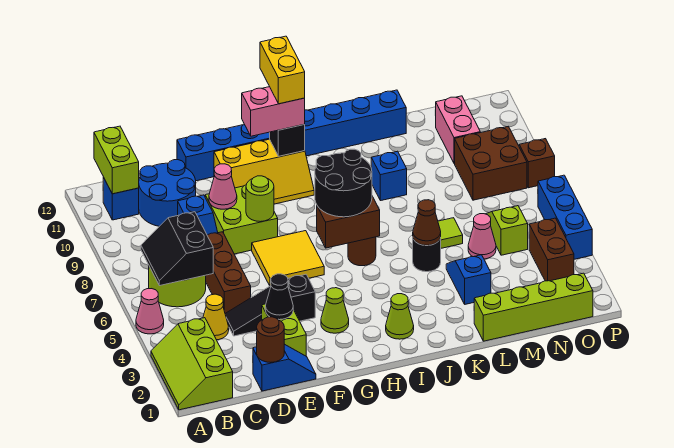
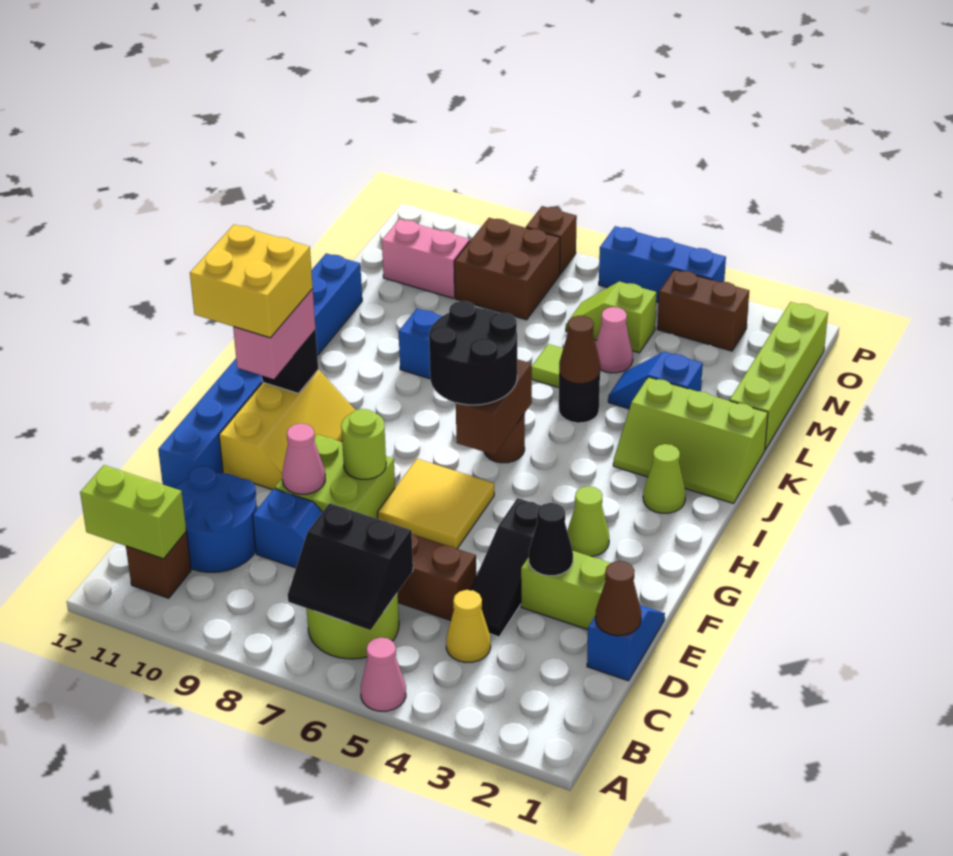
lime slope A1:B3 level 1 top B -> lime slope J1:K3 level 1 top K
blue brick B11 level 1 -> brown brick B11 level 1
brown round brick D1 level 2 -> brown cone D1 level 2
yellow brick H11:H12 level 4 -> yellow brick G11:H12 level 4

